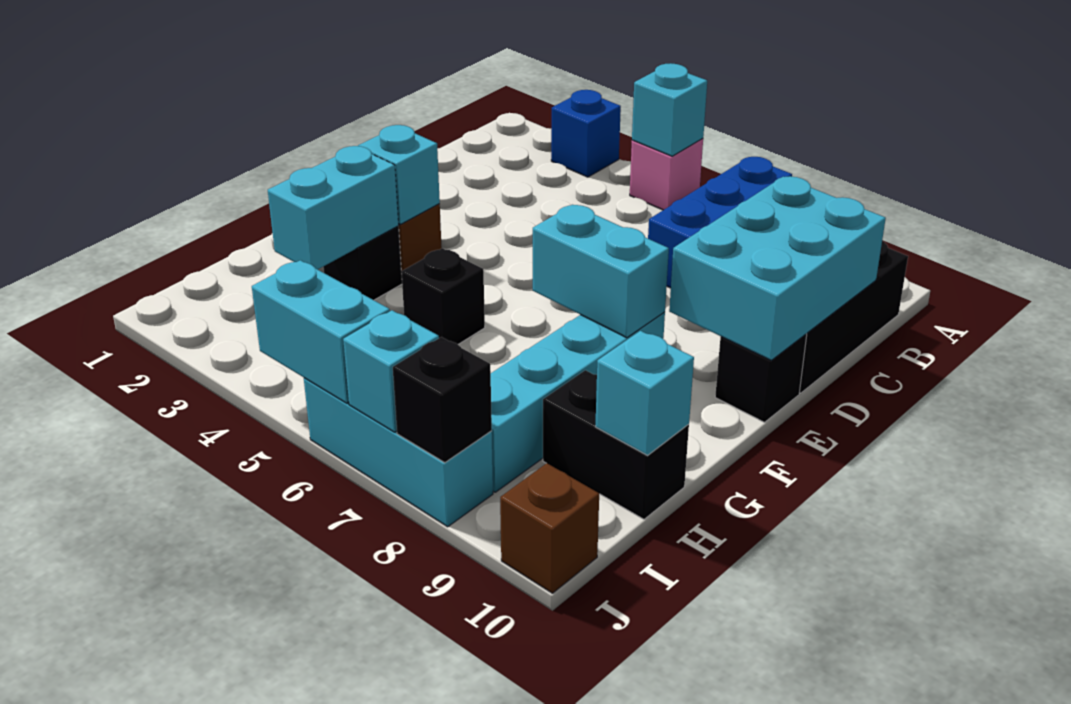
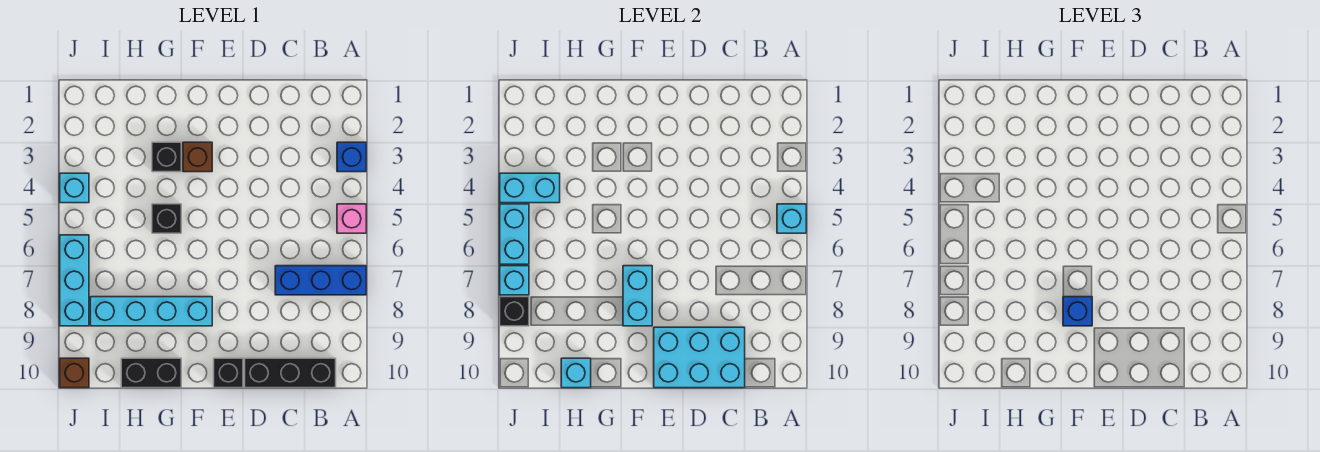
cyan brick F3 level 2 -> cyan brick J4 level 1
none -> blue brick F8 level 3
cyan brick G3:H3 level 2 -> cyan brick I4:J4 level 2
black brick H9:H10 level 1 -> black brick G10:H10 level 1

